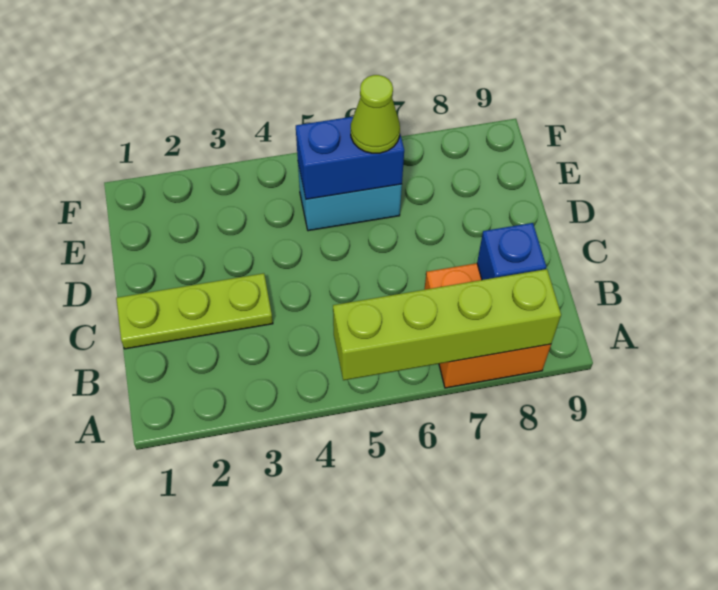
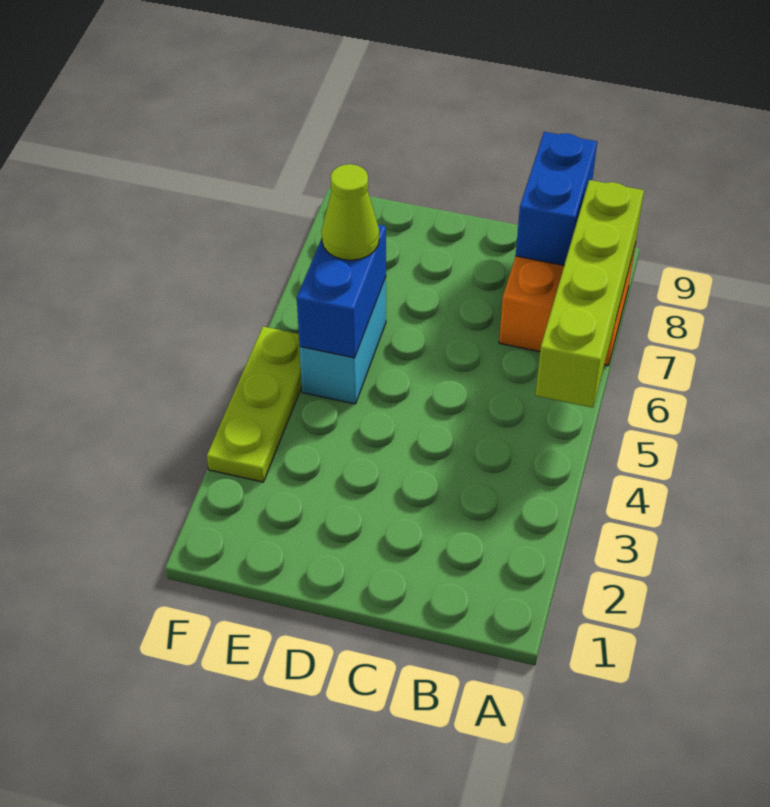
blue brick B8 level 2 -> blue brick B8:B9 level 2
lime plate C1:C3 level 1 -> lime plate F3:F5 level 1

